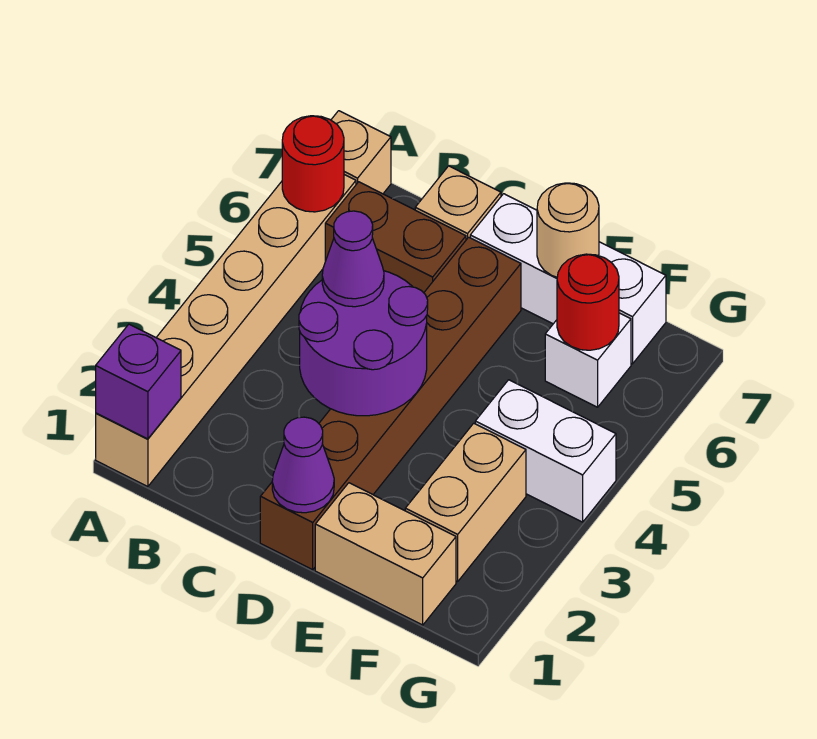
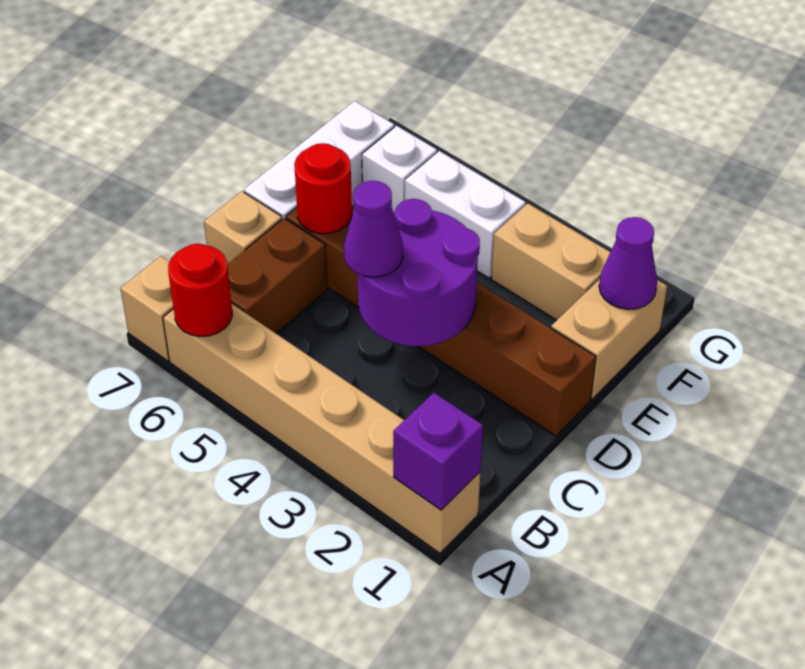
purple cone D1 level 2 -> purple cone F1 level 2
tan round brick E7 level 2 -> none
white brick F4:G4 level 1 -> white brick F4:F5 level 1
red round brick F6 level 2 -> red round brick D6 level 2

